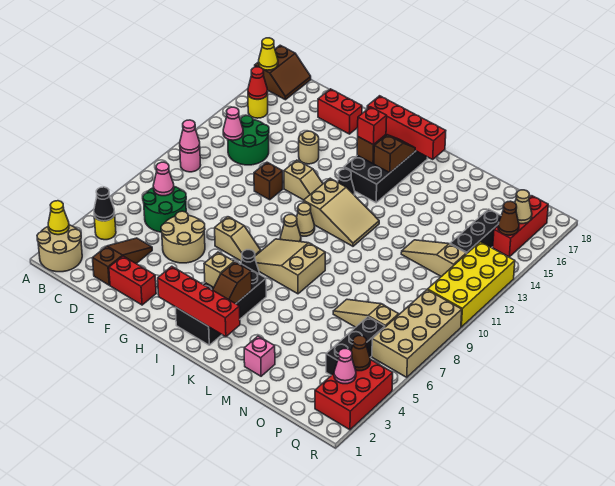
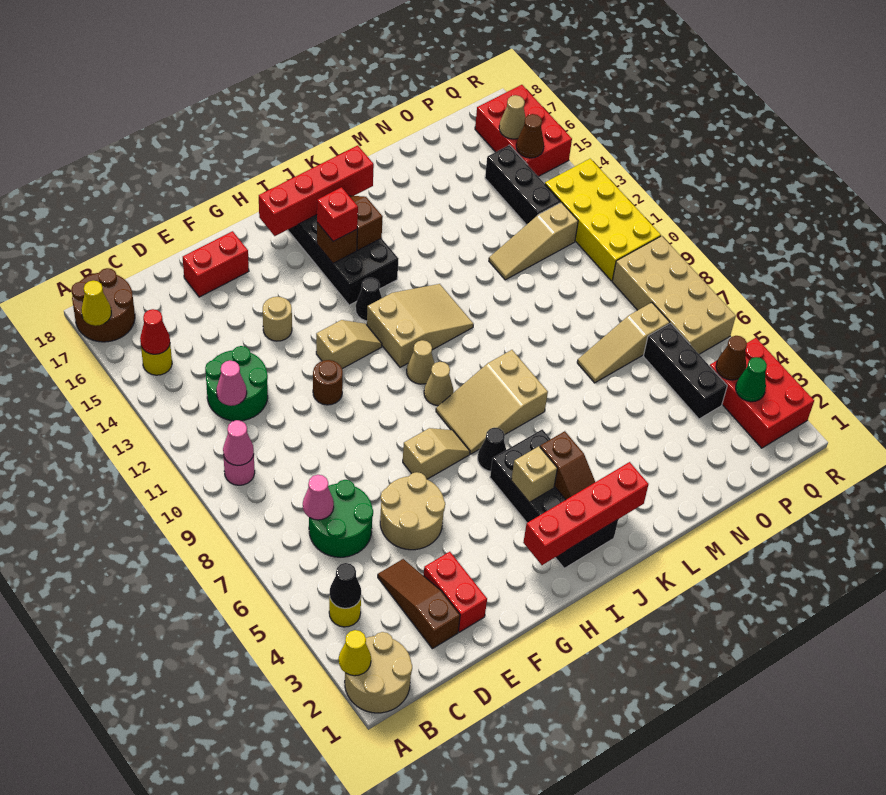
brown slope A17:B18 level 1 top A -> brown round brick A17:B18 level 1
red brick E2:F2 level 1 -> red brick E2:E3 level 1
brown brick F11 level 1 -> brown round brick F11 level 1
pink brick M2 level 1 -> none
pink cone Q3 level 2 -> green cone Q3 level 2
red brick Q15:Q17 level 1 -> red brick Q15:R17 level 1

